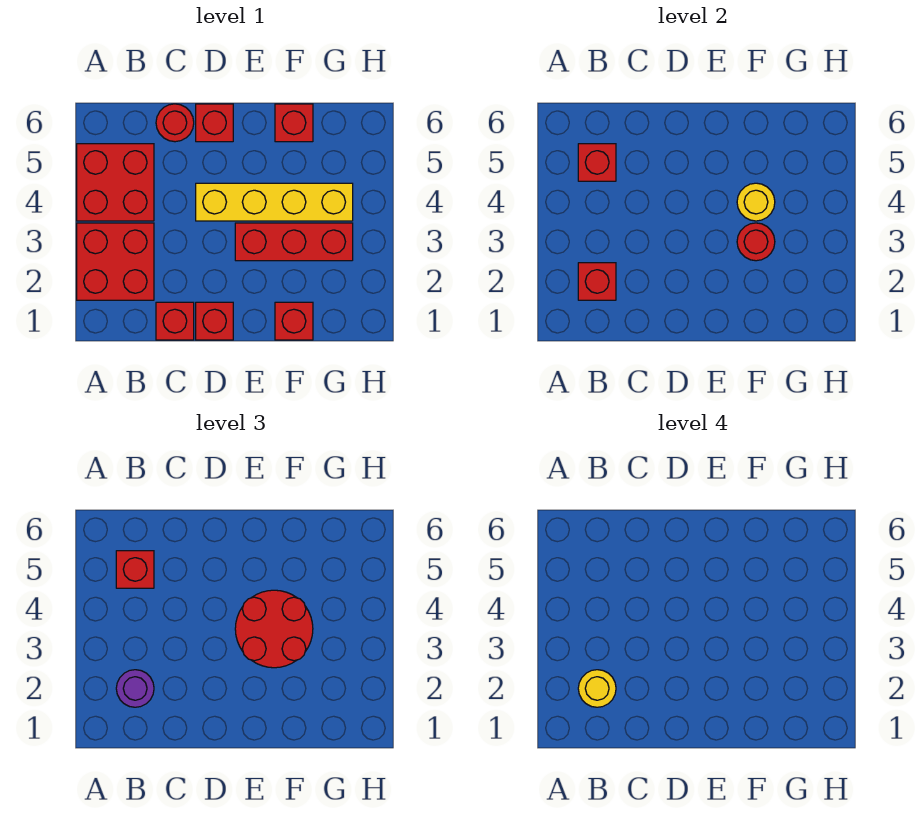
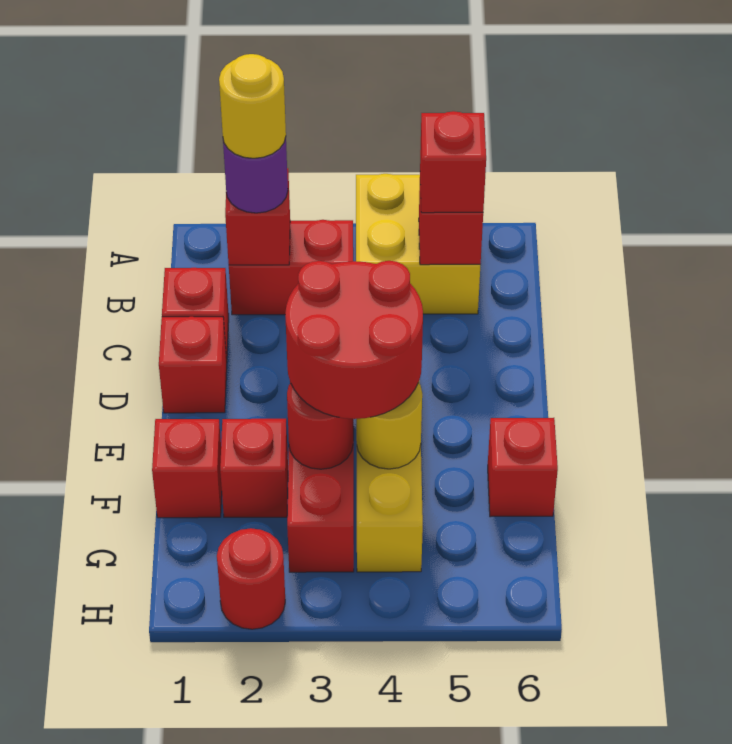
red brick A2:B3 level 1 -> red brick B2:B3 level 1
red brick A4:B5 level 1 -> yellow brick A4:B5 level 1
red round brick C6 level 1 -> red round brick H2 level 1
red brick D6 level 1 -> red brick F2 level 1

